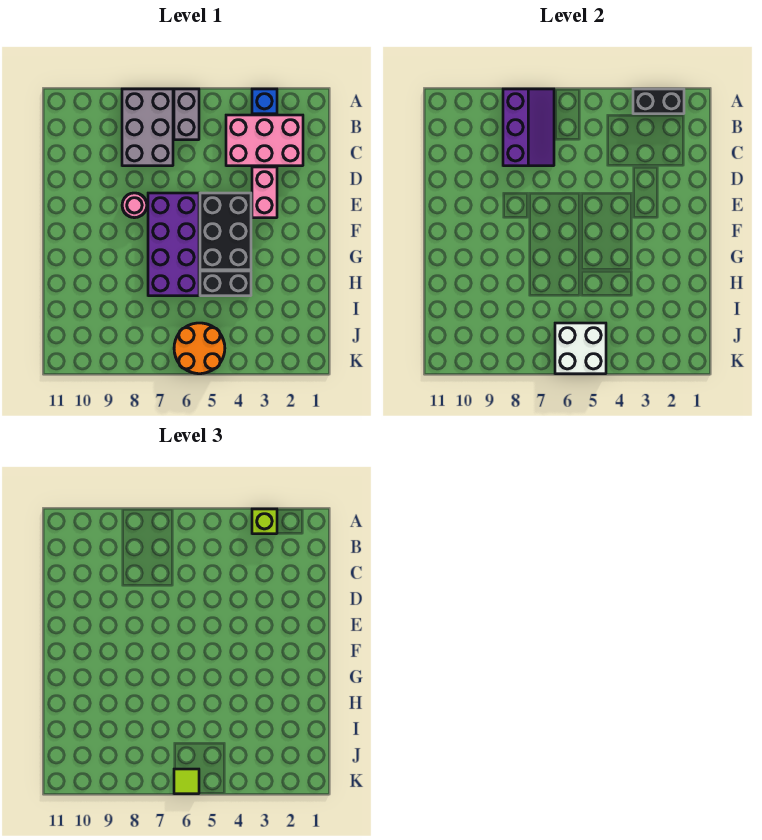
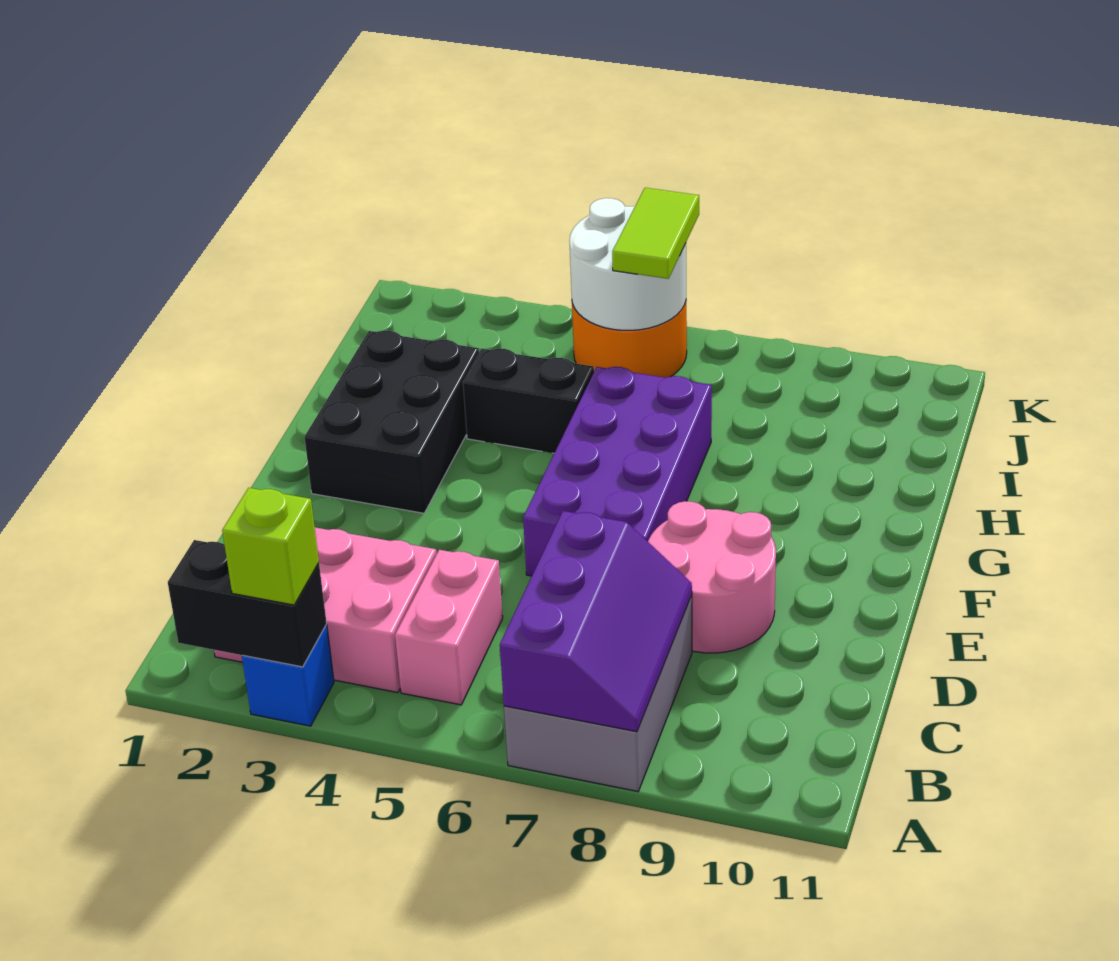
grey brick A6:B6 level 1 -> none
purple slope A7:C8 level 2 top 8 -> purple slope A7:C8 level 2 top 7
pink brick D3:E3 level 1 -> pink brick B5:C5 level 1
black brick E4:G5 level 1 -> black brick F2:H3 level 1
pink round brick E8 level 1 -> pink round brick D8:E9 level 1
white brick J5:K6 level 2 -> white round brick J5:K6 level 2
lime tile K6 level 3 -> lime tile J6:K6 level 3

